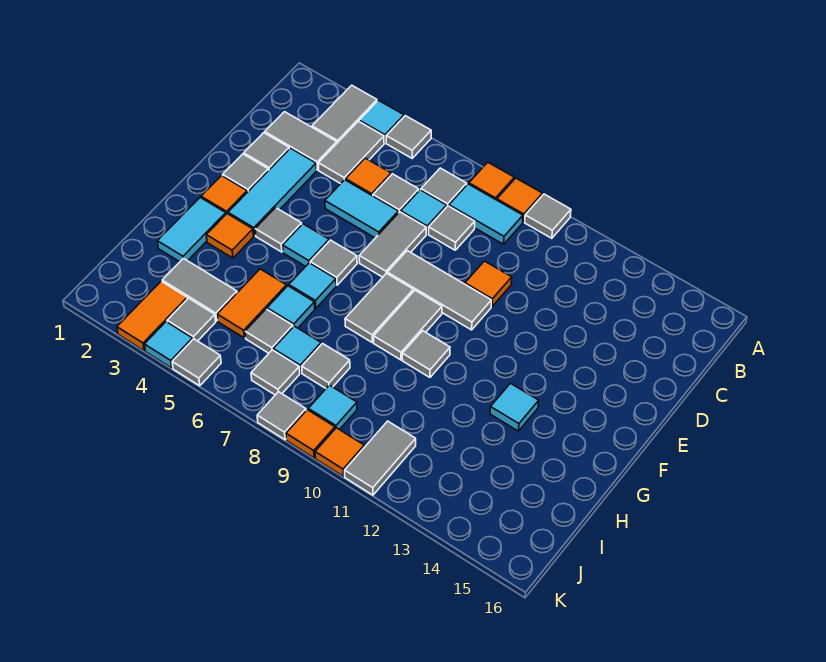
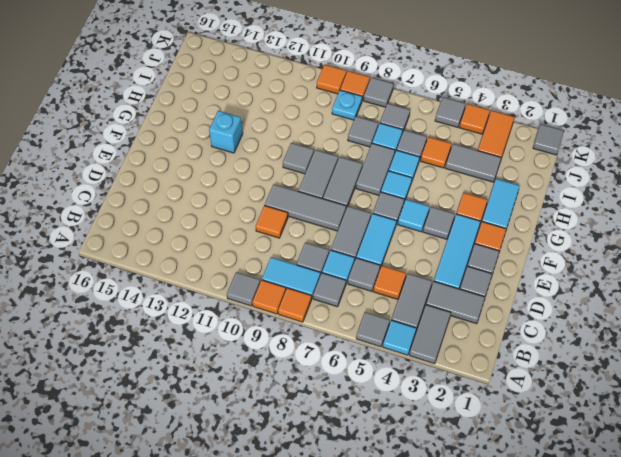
cyan tile D5:D6 level 1 -> cyan tile D6:E6 level 1
cyan tile G13 level 1 -> cyan brick G13 level 1
orange tile H5:I5 level 1 -> orange tile I5 level 1
grey tile J4 level 1 -> grey tile K1 level 1
cyan tile J9 level 1 -> cyan plate J9 level 1
grey tile J11:K11 level 1 -> grey tile G7:H7 level 1
cyan tile K4 level 1 -> orange tile K4 level 1

